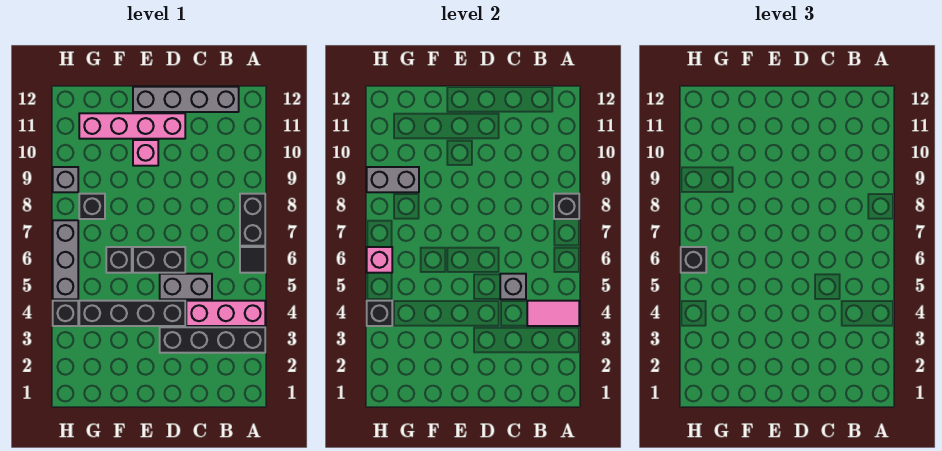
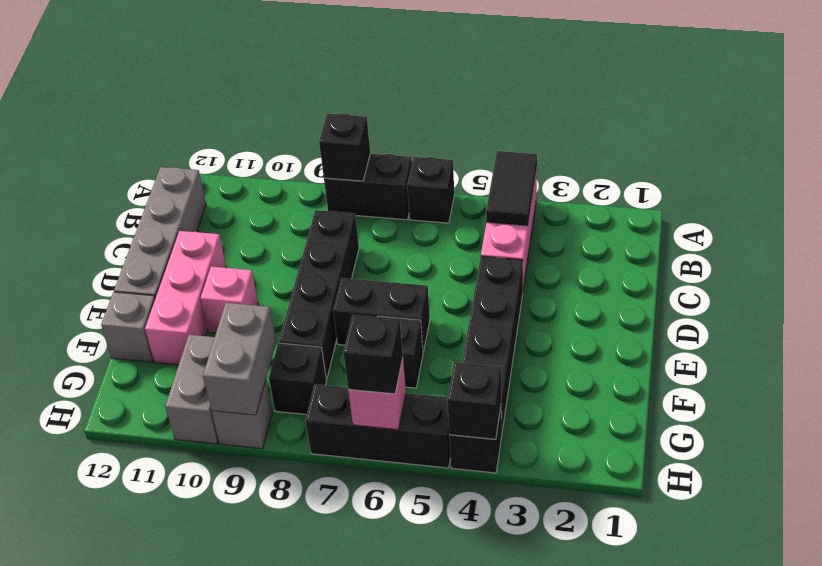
black brick A3:D3 level 1 -> black brick C8:F8 level 1
pink tile A4:B4 level 2 -> black tile A4:B4 level 2
black tile A6 level 1 -> black brick A6 level 1
grey brick C5:D5 level 1 -> grey brick G10:H10 level 1
grey brick C5 level 2 -> grey brick F12 level 1
black brick D6:E6 level 1 -> black brick E6:E7 level 1
pink brick D11:G11 level 1 -> pink brick D11:F11 level 1
grey brick H5:H7 level 1 -> black brick H5:H7 level 1

